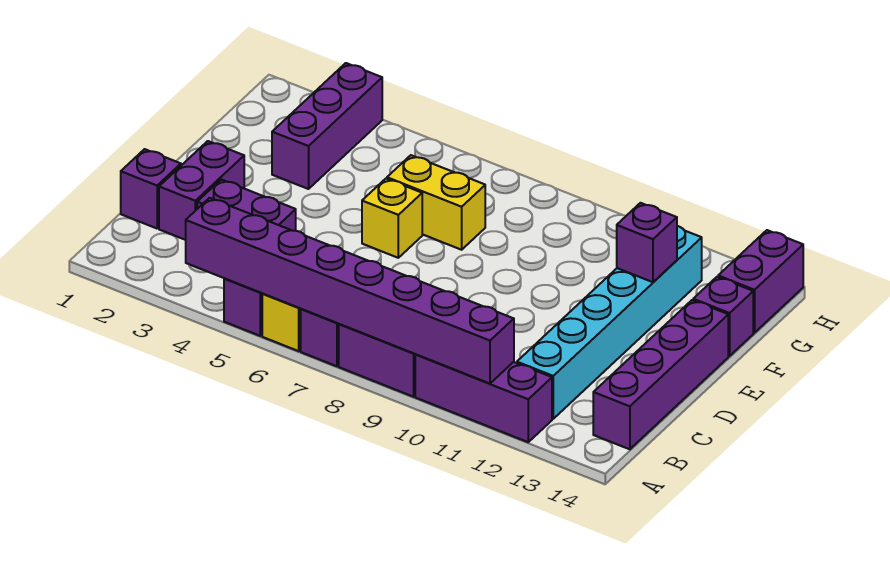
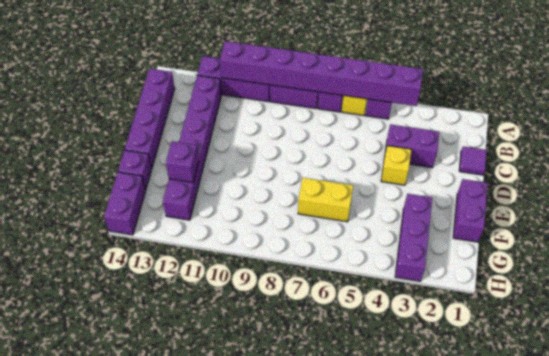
cyan brick B12:G12 level 1 -> purple brick B12:G12 level 1
purple brick C1 level 1 -> purple tile C1 level 1
purple brick C2:D2 level 1 -> purple brick E1:F1 level 1
yellow brick E6 level 1 -> yellow brick D4 level 1

